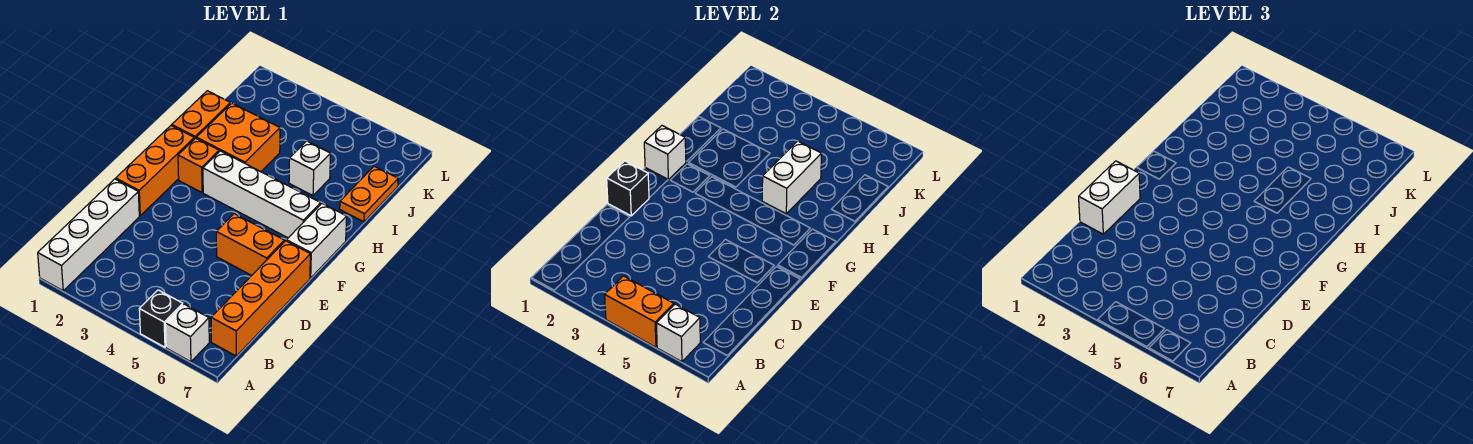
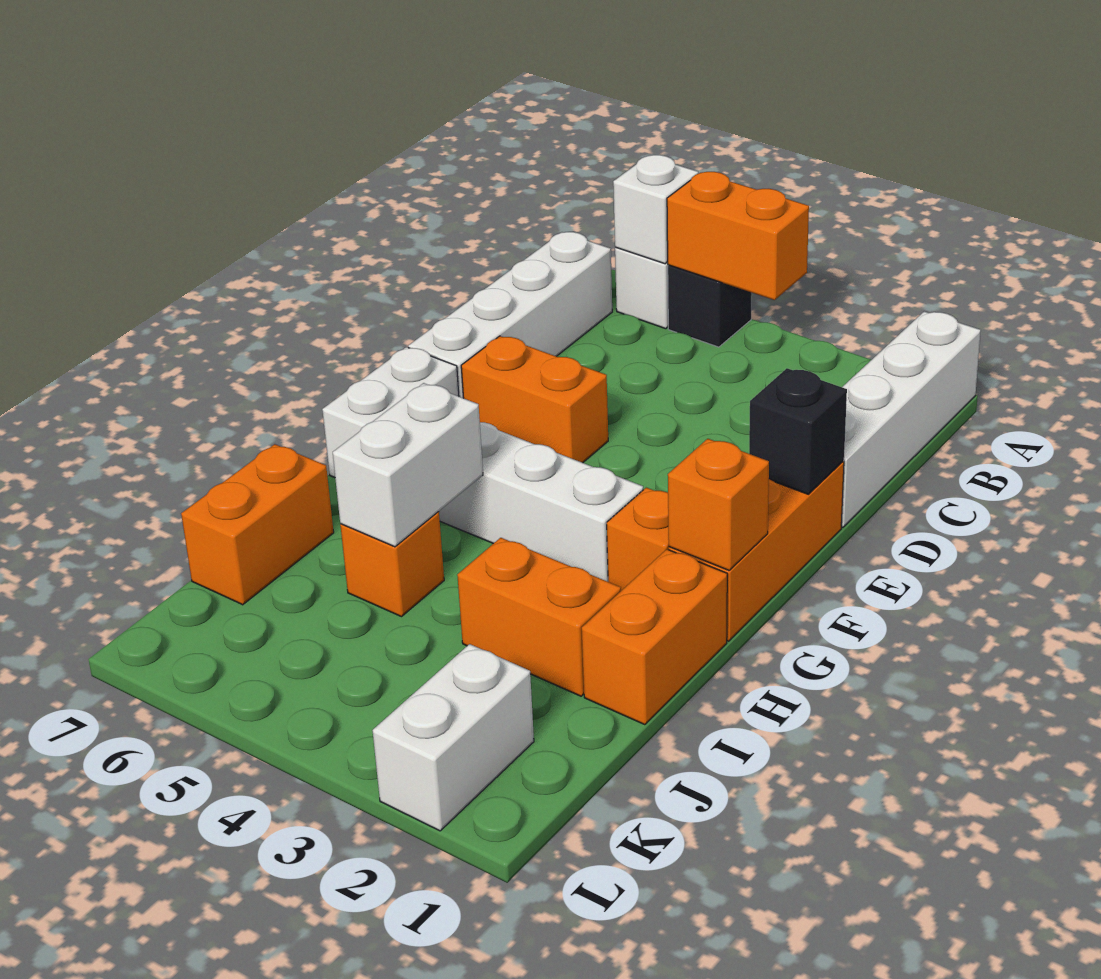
orange brick B7:E7 level 1 -> white brick B7:E7 level 1
white brick D1:E1 level 3 -> white brick K2:L2 level 1
white brick G1 level 2 -> orange brick G1 level 2
orange brick H2:I3 level 1 -> orange brick I2:I3 level 1
white brick I5 level 1 -> orange brick I5 level 1
orange plate I7:J7 level 1 -> orange brick I7:J7 level 1

